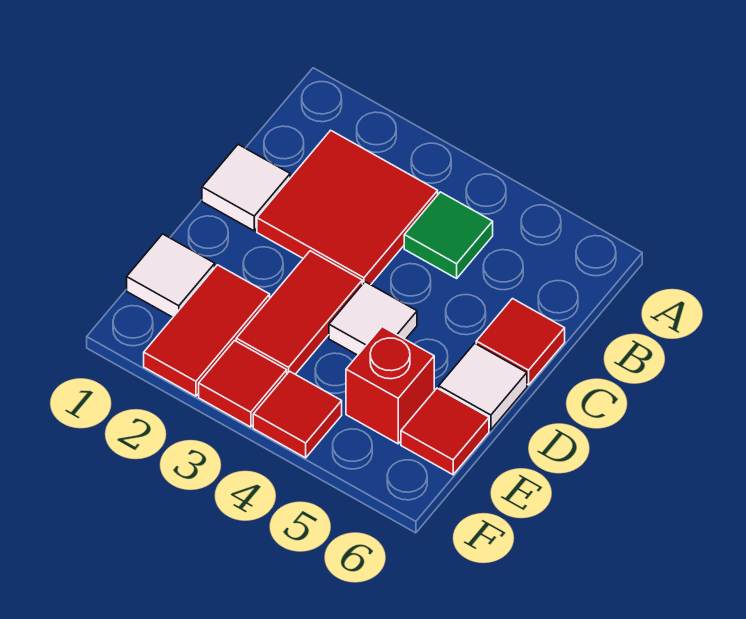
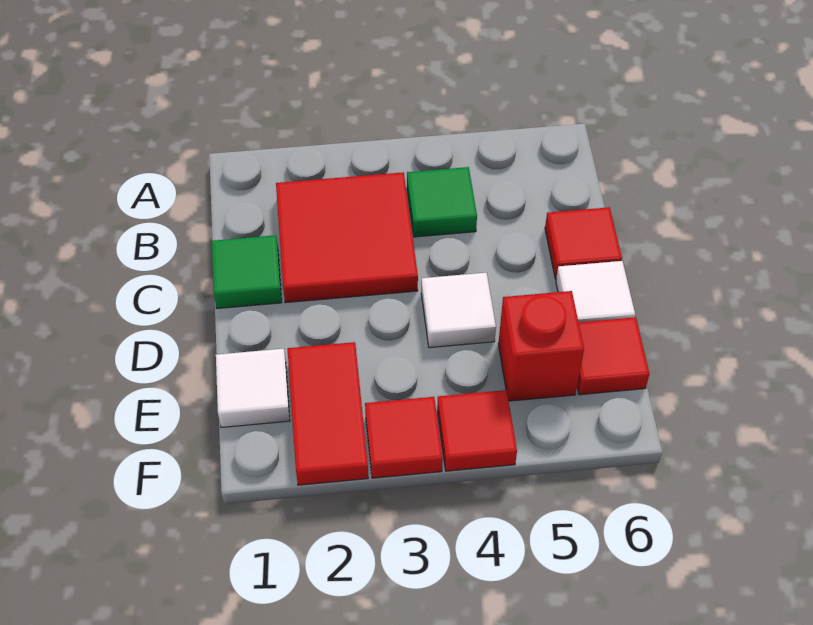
white tile C1 level 1 -> green tile C1 level 1
red tile D3:E3 level 1 -> none

